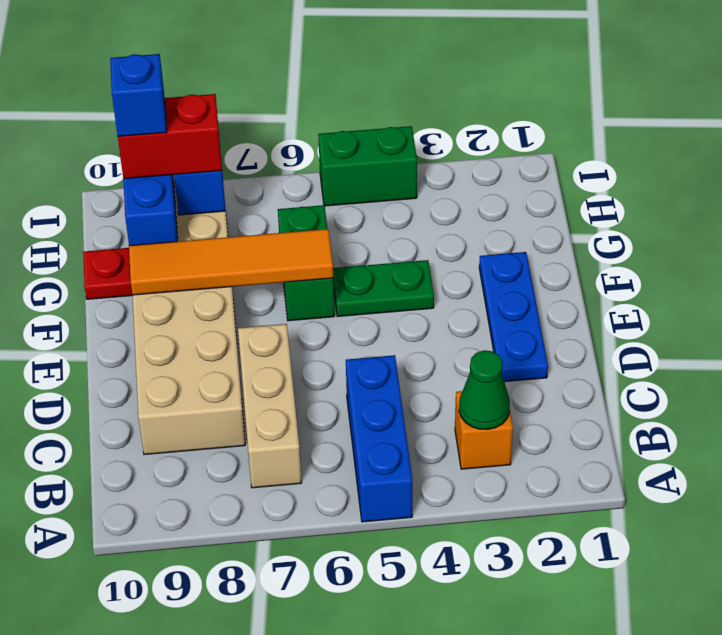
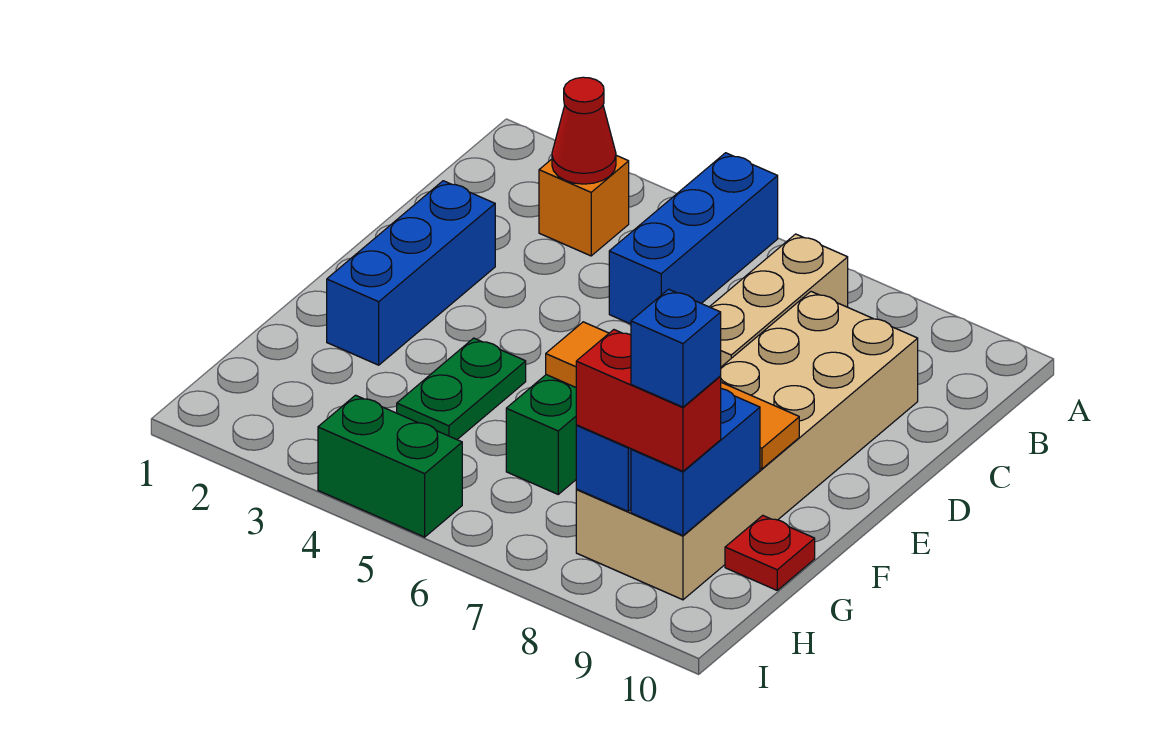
green cone B3 level 2 -> red cone B3 level 2
blue plate D2:F2 level 1 -> blue brick D2:F2 level 1
green plate F4:F5 level 1 -> green plate F4:G4 level 1

